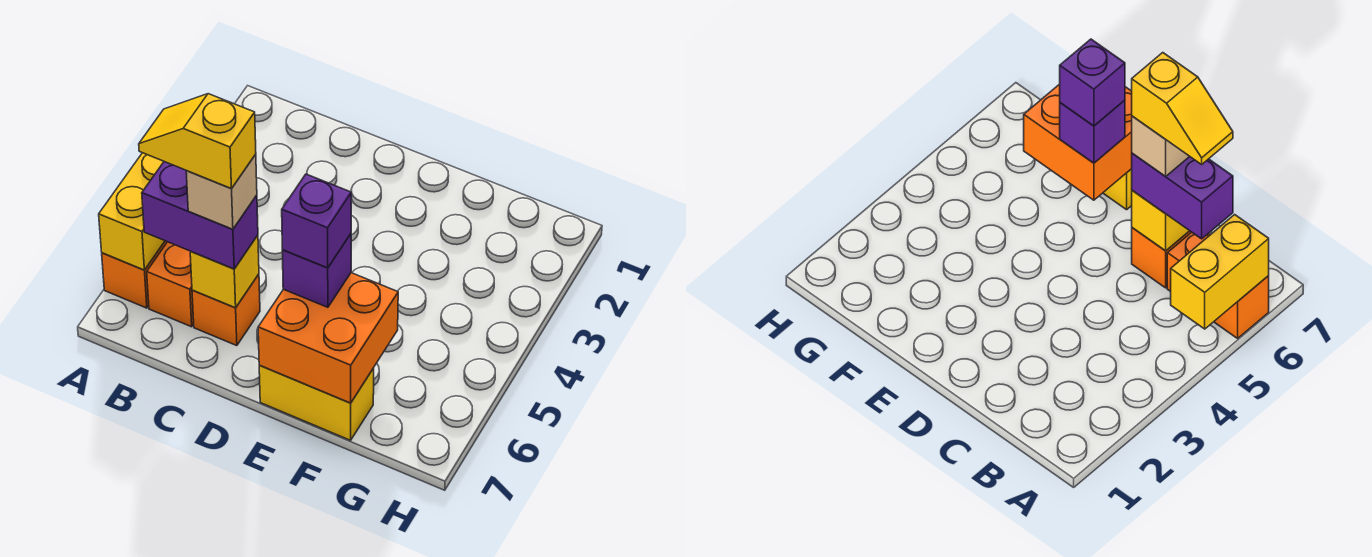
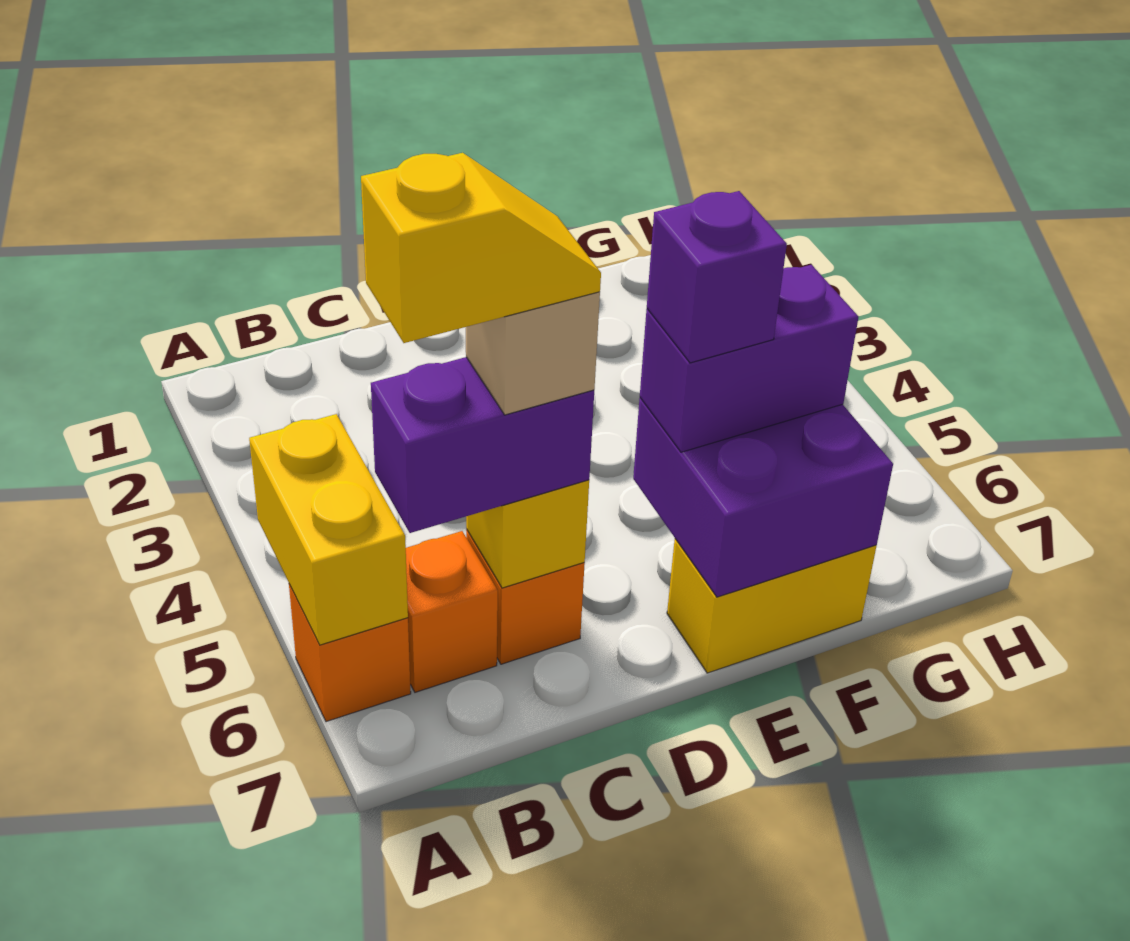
yellow slope B6:C6 level 5 top C -> yellow slope B6:C6 level 5 top B
orange brick E6:F7 level 2 -> purple brick E6:F7 level 2
purple brick E6 level 3 -> purple brick E6:F6 level 3

